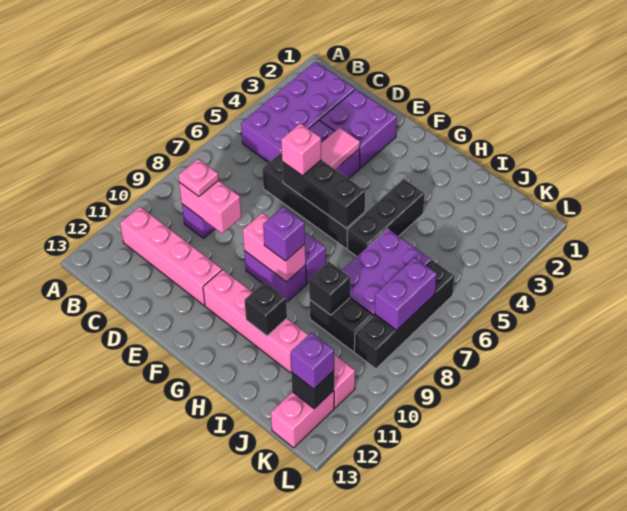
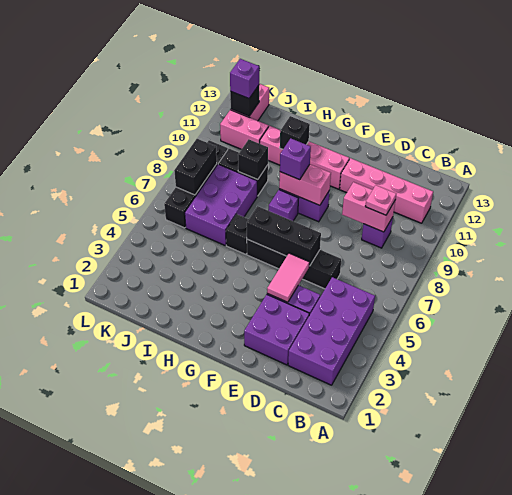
pink brick E6 level 3 -> none
black brick H4:H6 level 1 -> black brick H6 level 1
purple brick K7:K8 level 2 -> black brick K7:K8 level 2

